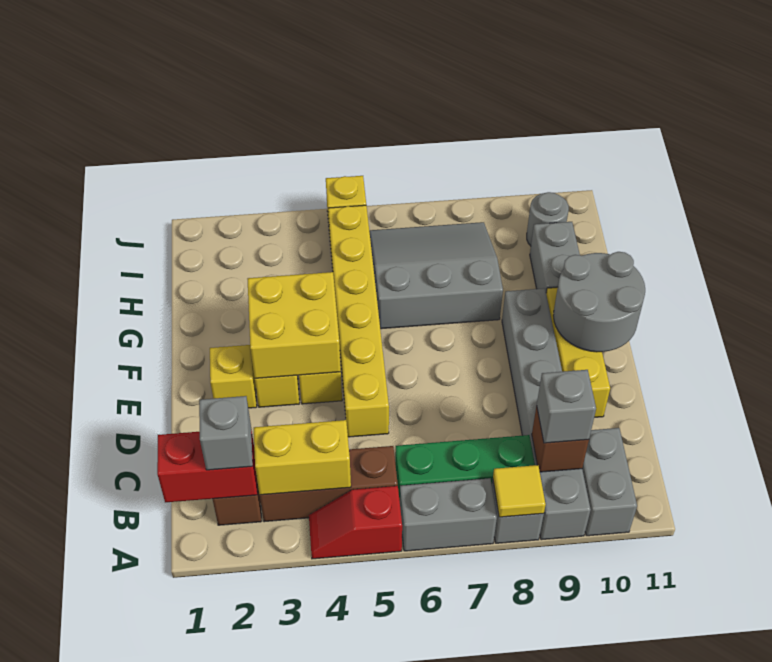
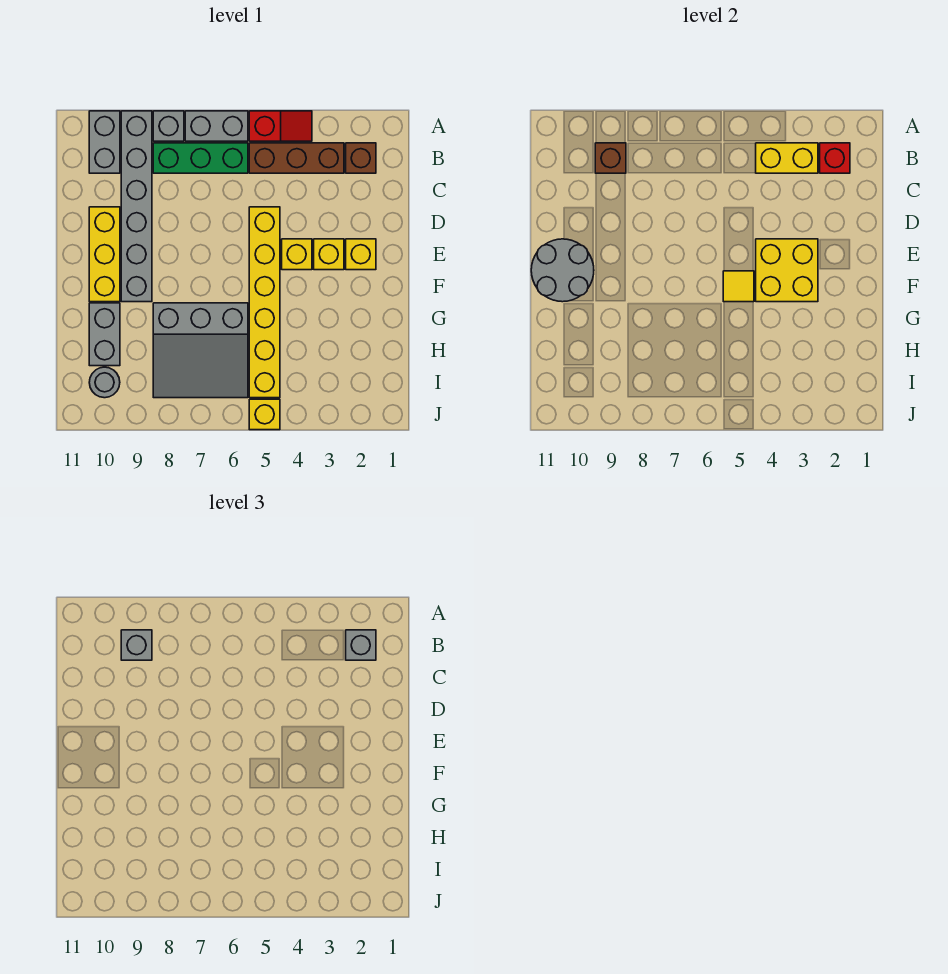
yellow tile A8 level 2 -> yellow tile F5 level 2
red brick B1:B2 level 2 -> red brick B2 level 2

